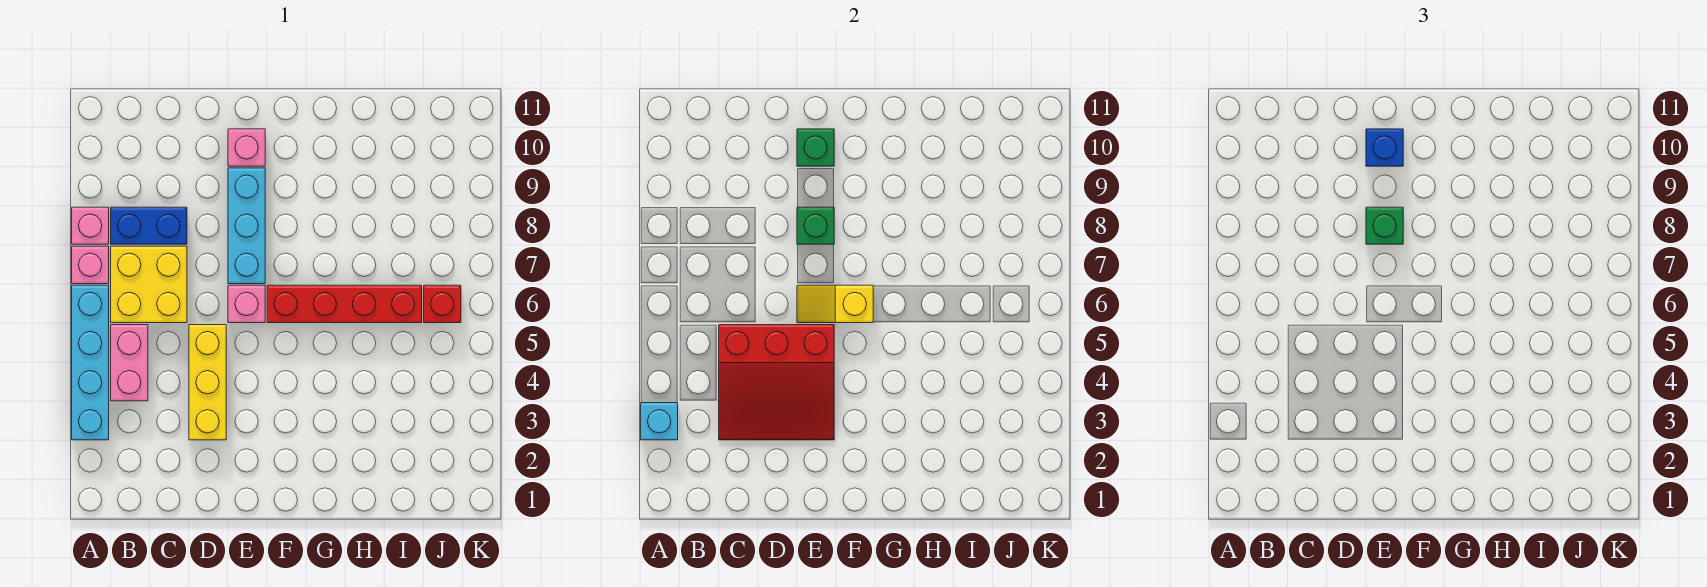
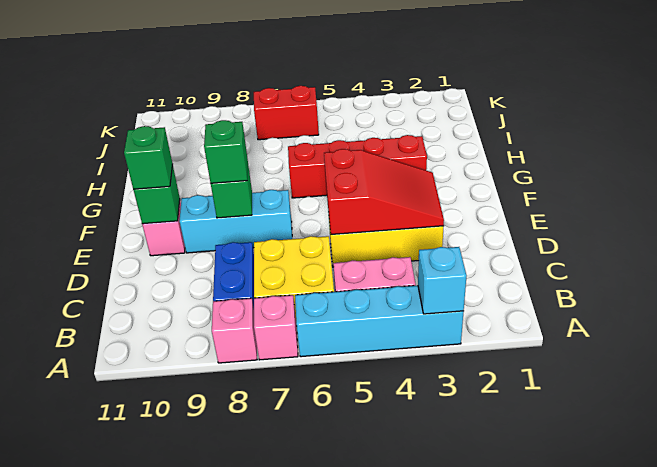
red slope C3:E5 level 2 top 5 -> red slope D3:E5 level 2 top 5
pink brick E6 level 1 -> none
yellow slope E6:F6 level 2 top F -> none
blue brick E10 level 3 -> green brick E10 level 3
red brick F6:I6 level 1 -> red brick G3:G6 level 1
red brick J6 level 1 -> red brick J6:J7 level 1

